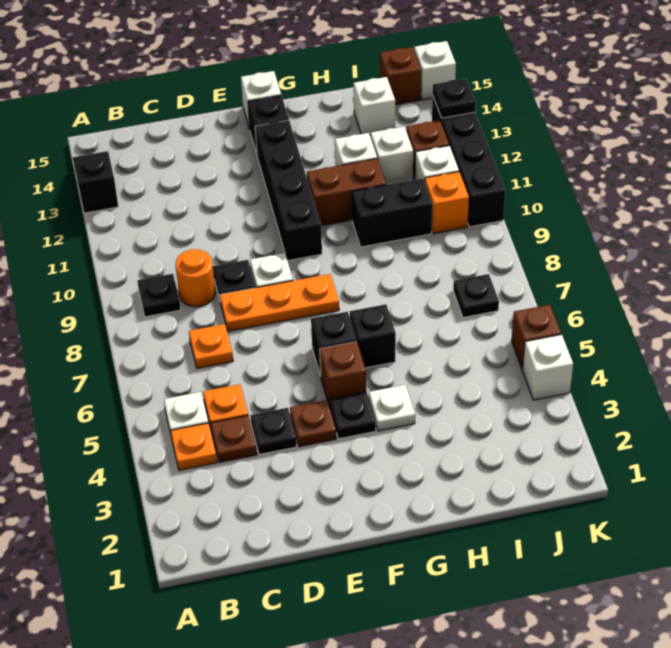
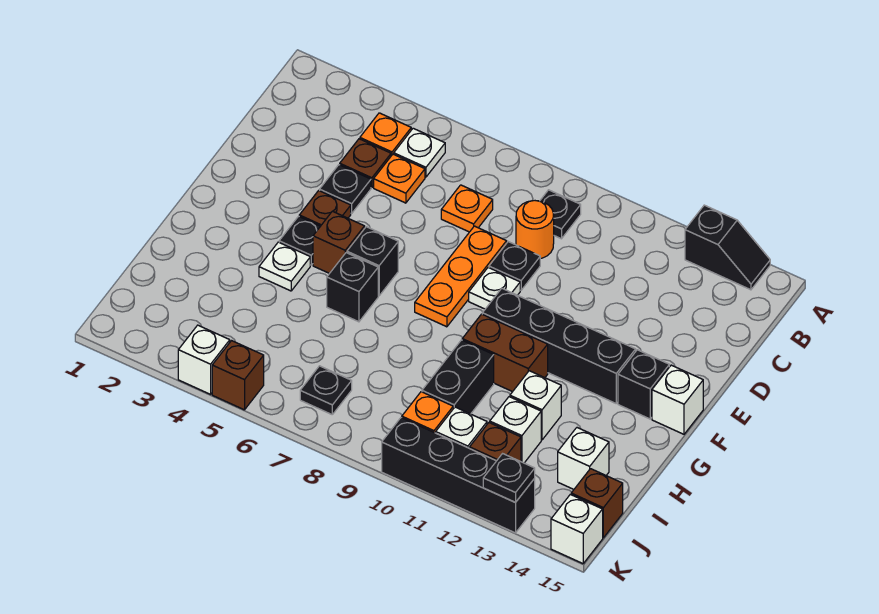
brown brick G11:H11 level 1 -> brown brick G10:G11 level 1

